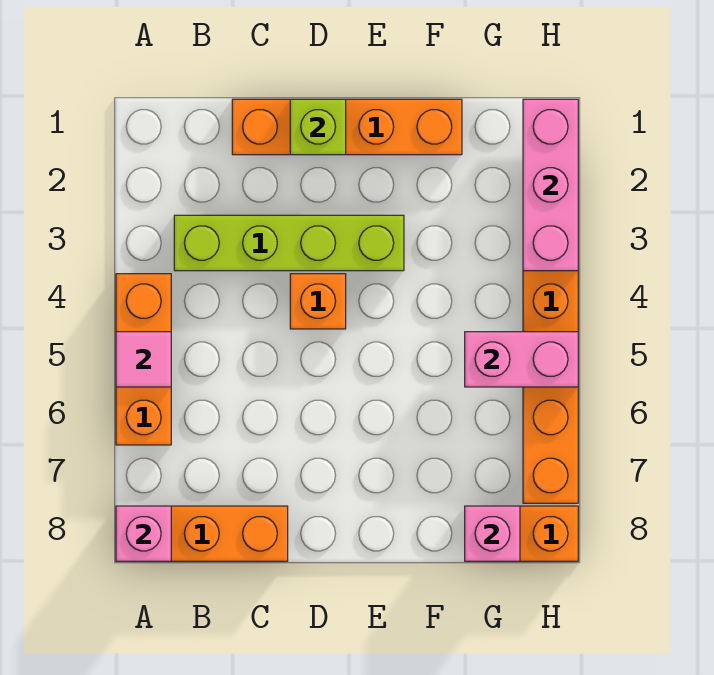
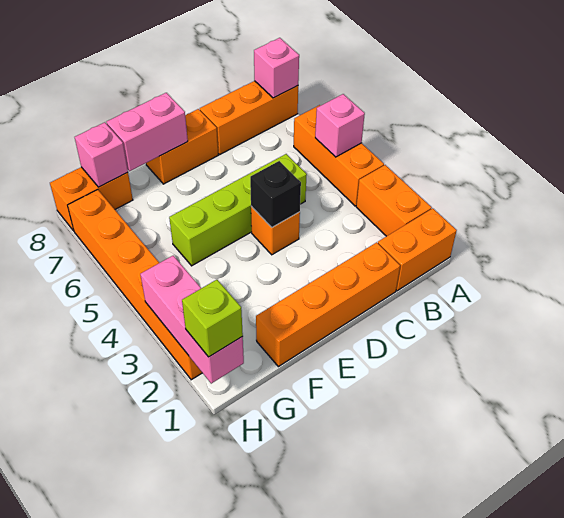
none -> orange brick A1:B1 level 1
none -> orange brick A2:A3 level 1
pink tile A5 level 2 -> pink brick A5 level 2
lime brick B3:E3 level 1 -> lime brick C5:F5 level 1
lime brick D1 level 2 -> lime brick H1 level 3
none -> black brick D4 level 2
none -> orange brick D8:E8 level 1
pink brick G5:H5 level 2 -> pink brick E8:F8 level 2

